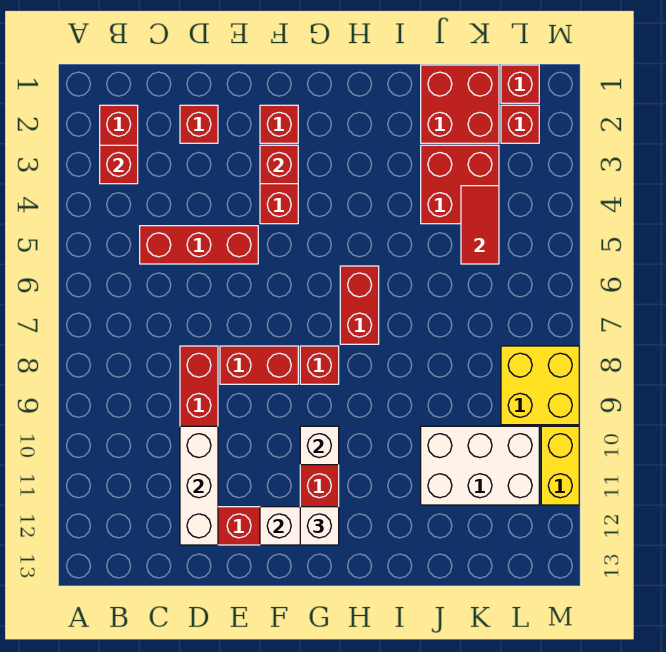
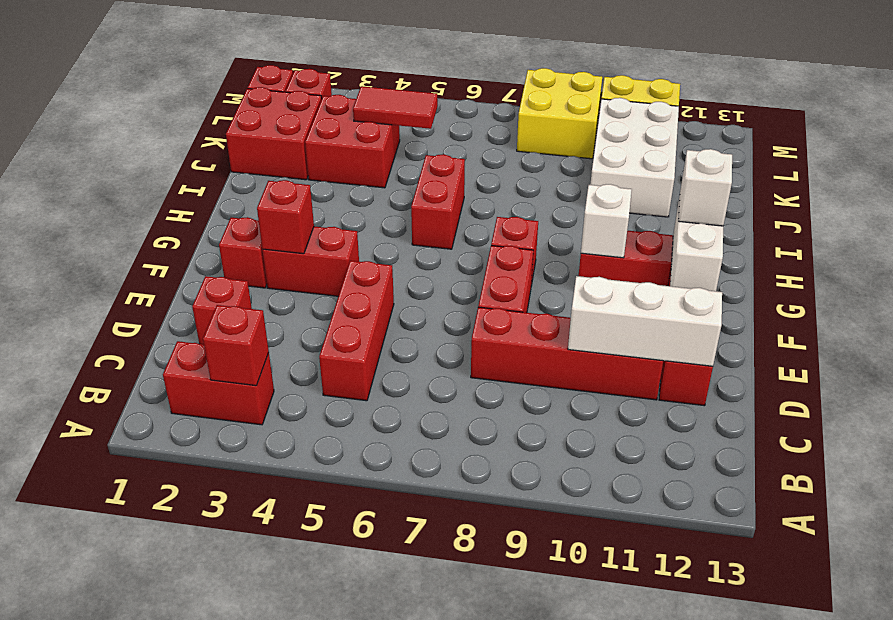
red brick H6:H7 level 1 -> red brick H6:I6 level 1

